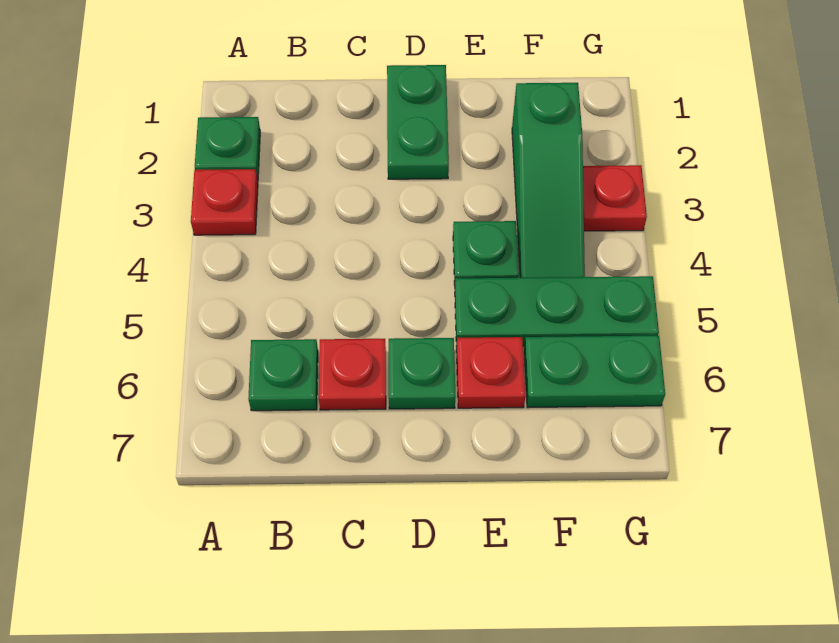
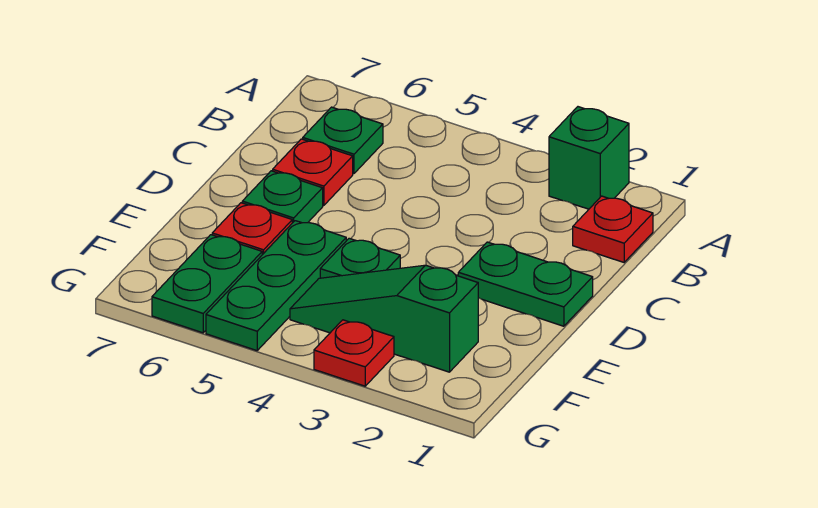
green plate A2 level 1 -> green brick A2 level 1
red plate A3 level 1 -> red plate B1 level 1

